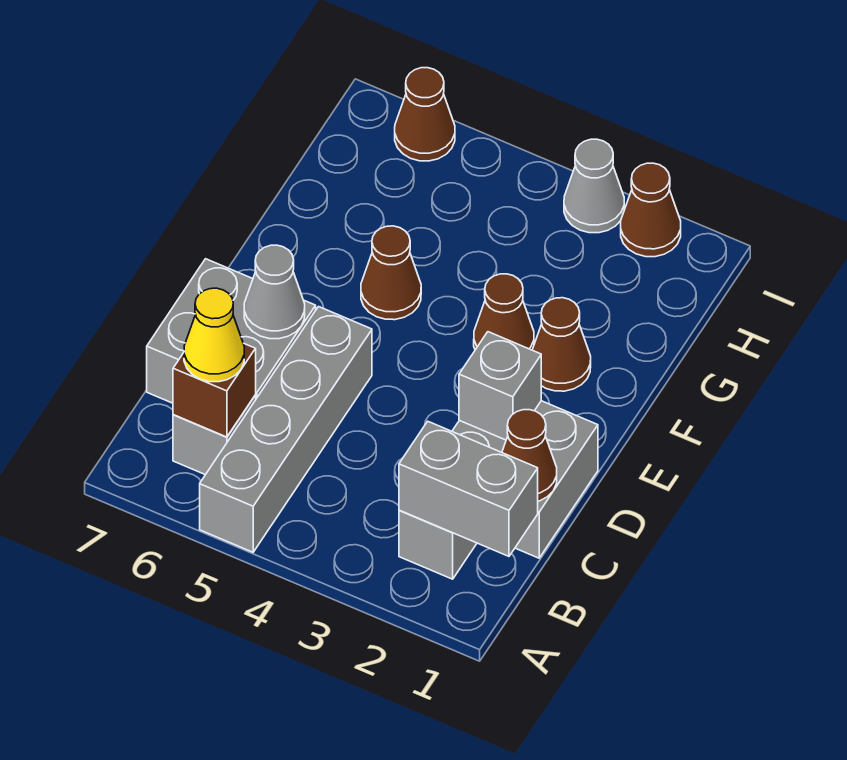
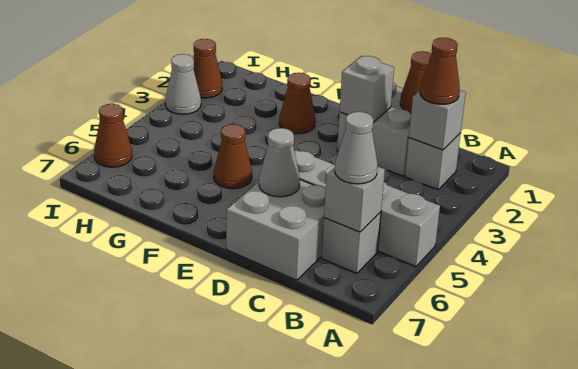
grey brick B1:B2 level 2 -> grey brick B2 level 2
brown brick B6 level 2 -> grey brick B6 level 2
yellow cone B6 level 3 -> grey cone B6 level 3
brown cone F3 level 1 -> brown cone B2 level 3

